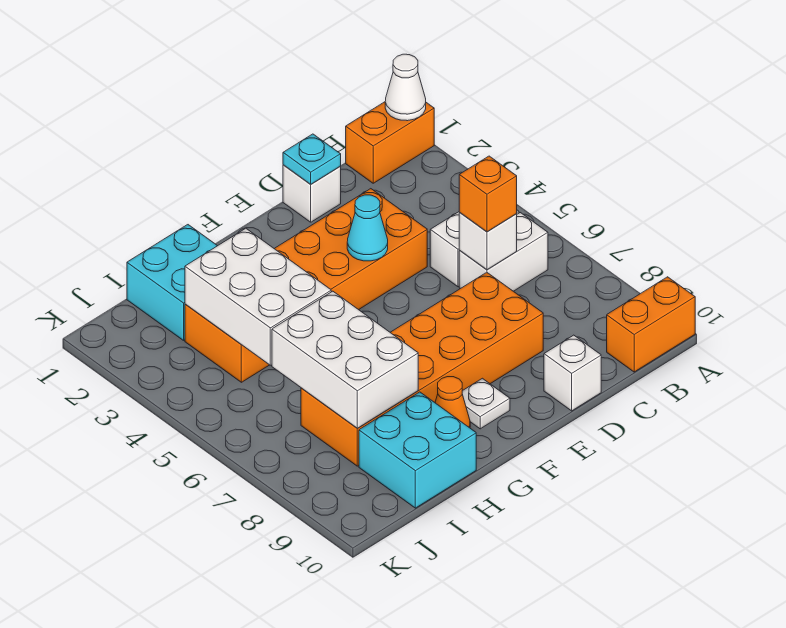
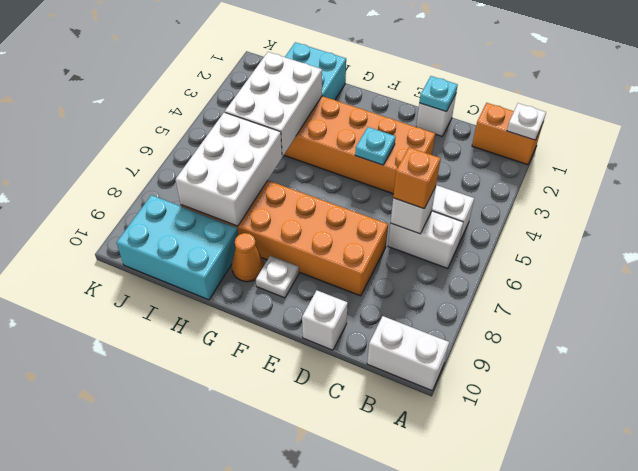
white cone A1 level 2 -> white plate A1 level 2
orange brick A10:B10 level 1 -> white brick A10:B10 level 1
cyan cone E4 level 2 -> cyan plate E4 level 2
cyan brick H9:I10 level 1 -> cyan brick H9:J10 level 1

